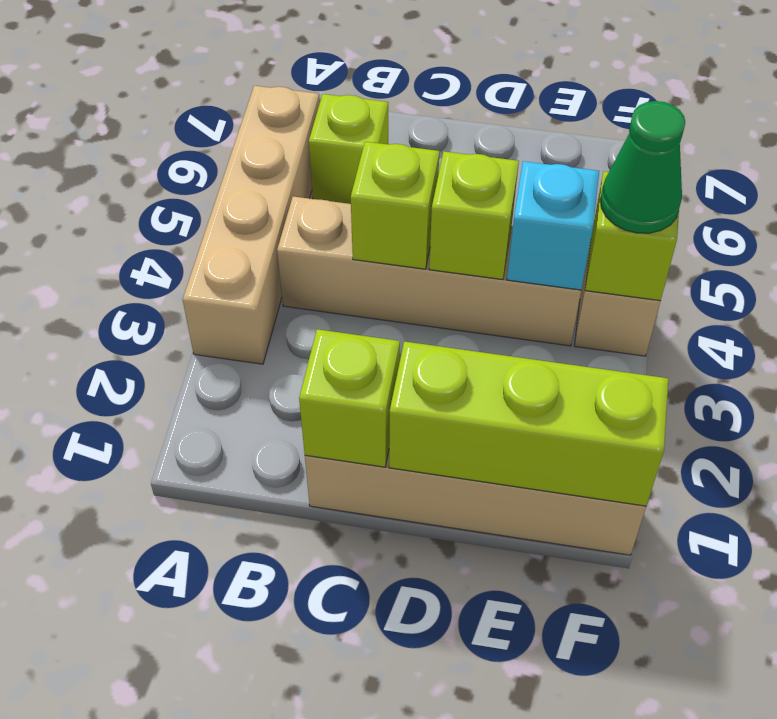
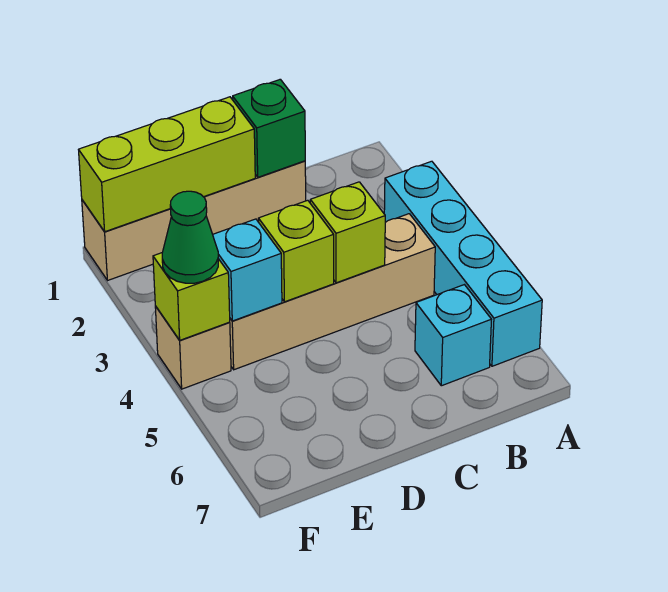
tan brick A3:A6 level 1 -> cyan brick A3:A6 level 1
lime brick B6 level 1 -> cyan brick B6 level 1
lime brick C1 level 2 -> green brick C1 level 2

